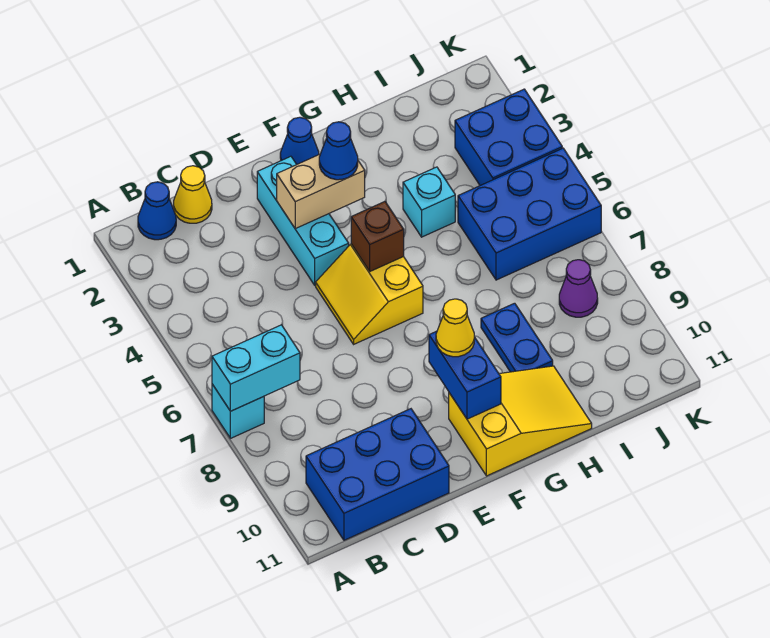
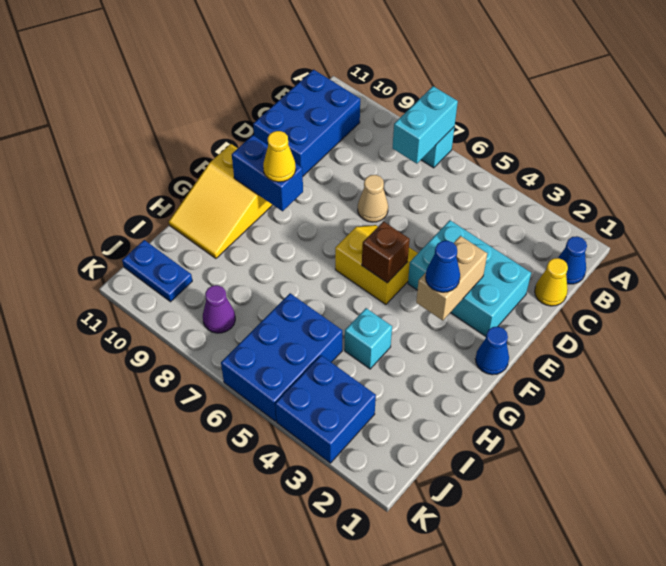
none -> tan cone D7 level 1
cyan brick E2:E4 level 1 -> cyan brick D2:E4 level 1
blue plate H8:H9 level 1 -> blue plate J10:J11 level 1

